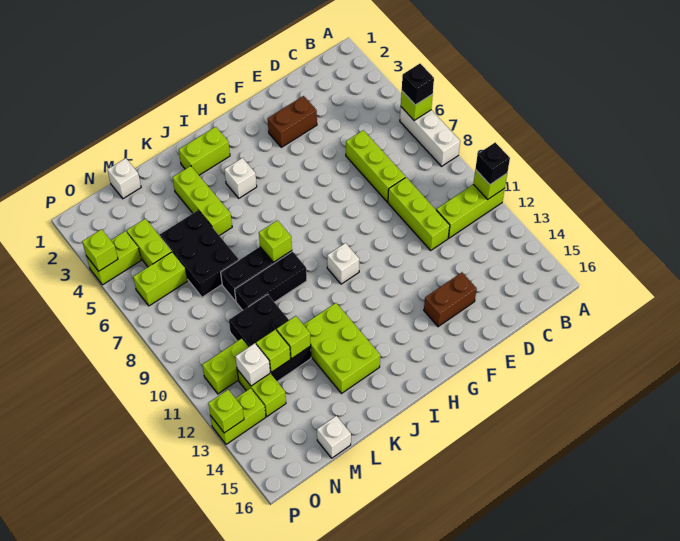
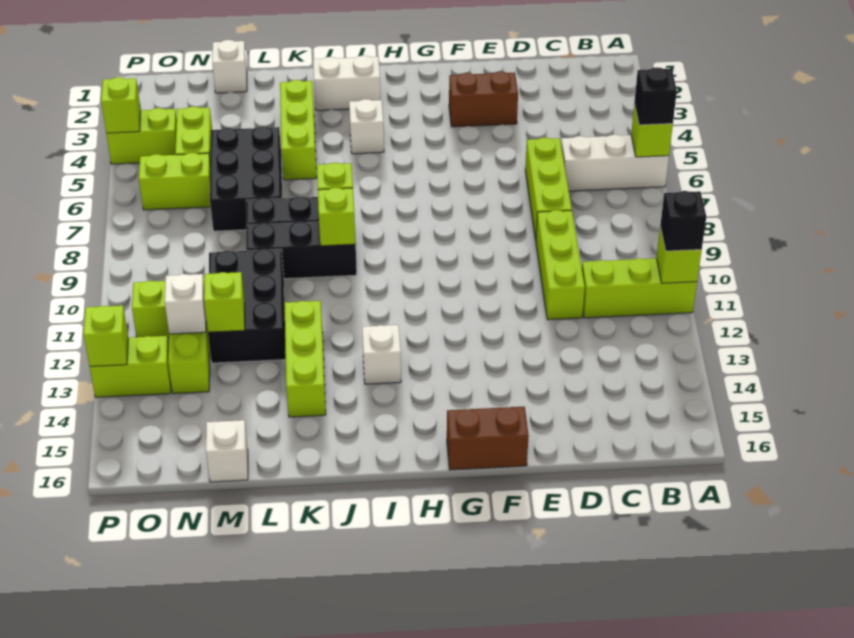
white brick A6:A8 level 1 -> white brick A6:C6 level 1
brown brick E14:F14 level 1 -> brown brick F16:G16 level 1
white brick H10 level 1 -> white brick I13 level 1
lime brick I2:J2 level 1 -> white brick I2:J2 level 1
lime brick J12:K14 level 1 -> lime brick K12:K14 level 1
lime brick L12 level 2 -> lime brick J9 level 2

